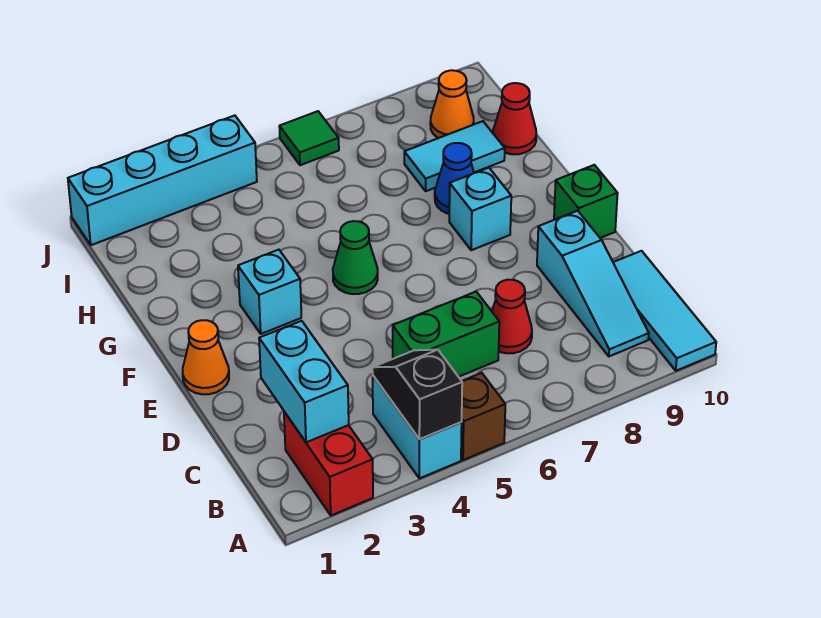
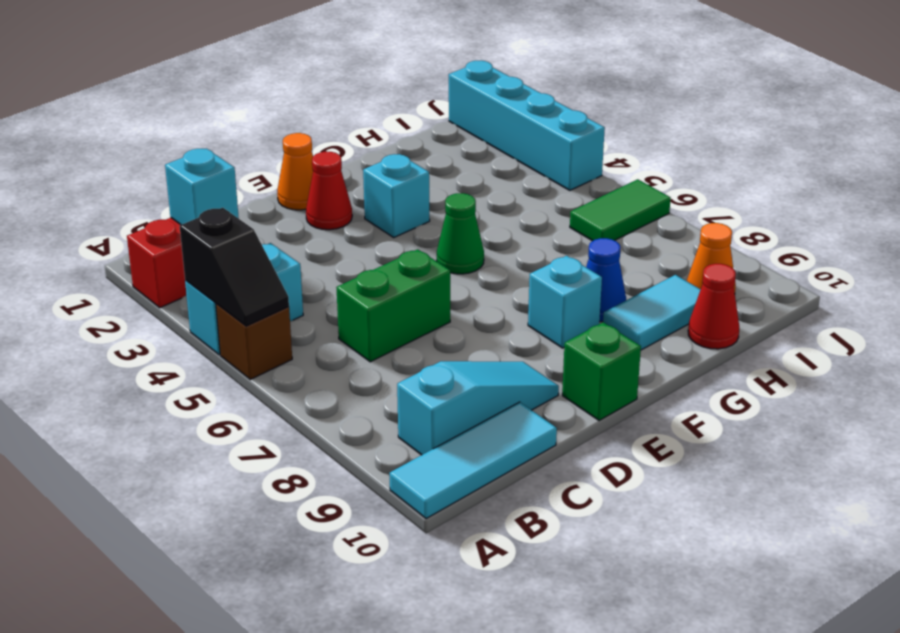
black slope A4:B4 level 2 top A -> black slope A4:A5 level 2 top 4
cyan brick B2:C2 level 2 -> cyan brick B2 level 2
cyan slope B9:D9 level 1 top D -> cyan slope B9:D9 level 1 top B
green brick C5:C6 level 1 -> green brick C6:D6 level 1
red cone C7 level 1 -> red cone E2 level 1
cyan tile H8:H9 level 1 -> cyan tile G9:H9 level 1
green tile J6 level 1 -> green tile I6:J6 level 1

